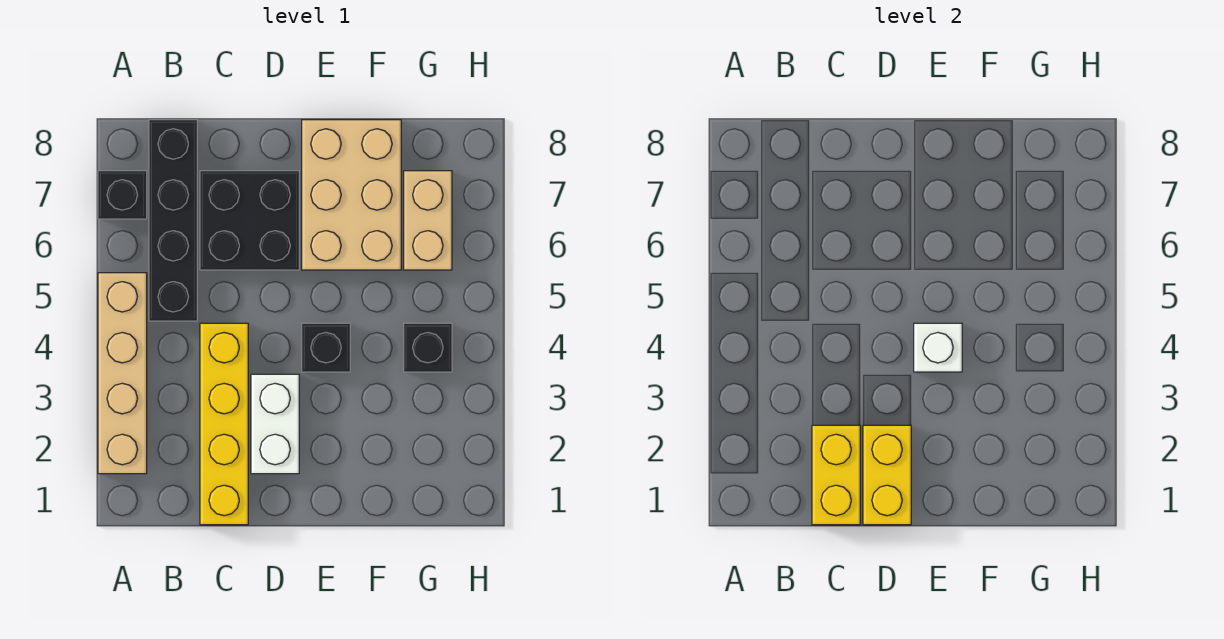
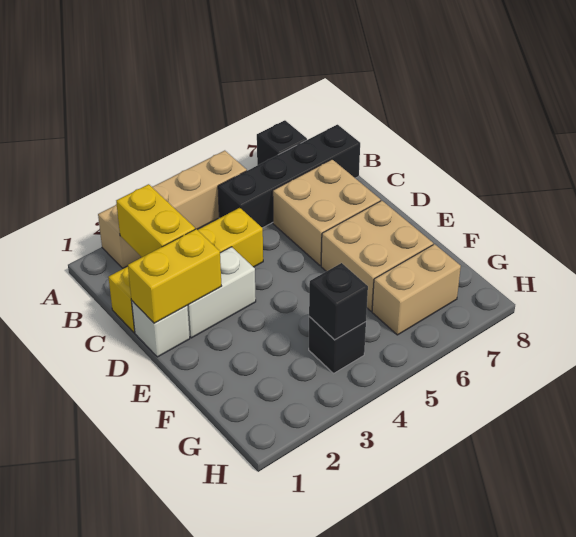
yellow brick C1:C2 level 2 -> yellow brick B2:C2 level 2
black brick C6:D7 level 1 -> tan brick C6:D7 level 1
black brick E4 level 1 -> black brick G4 level 2
white brick E4 level 2 -> white brick D1 level 1
tan brick E6:F8 level 1 -> tan brick E6:F7 level 1

